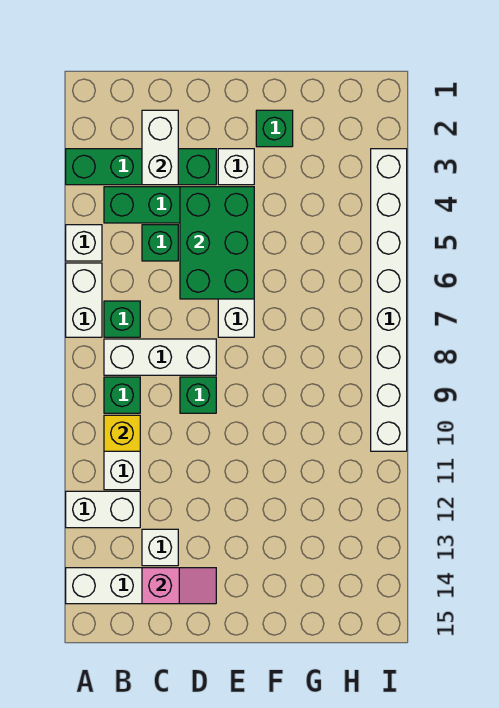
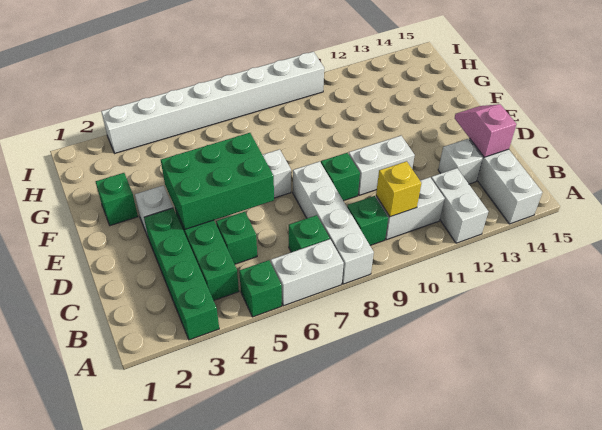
white brick A5 level 1 -> green brick A5 level 1
white brick B8:D8 level 1 -> white brick A8:D8 level 1
white brick C2:C3 level 2 -> white brick D10:D11 level 1

